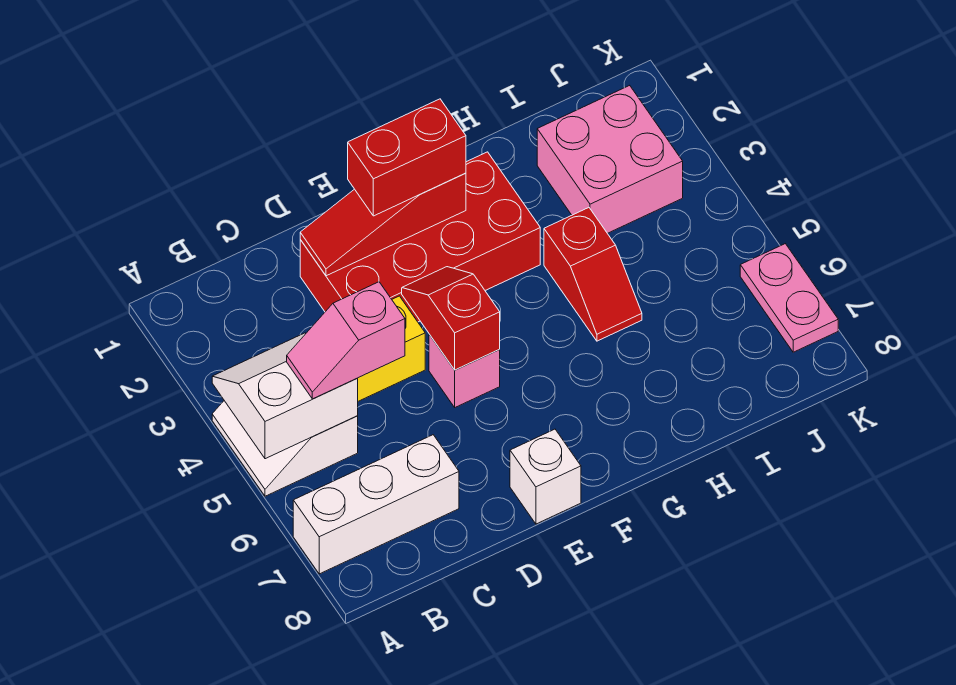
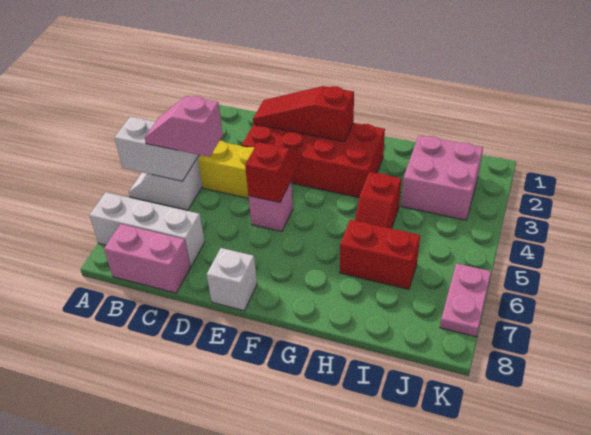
none -> pink brick B8:C8 level 1
red brick E2:F2 level 3 -> red brick H6:I6 level 1

